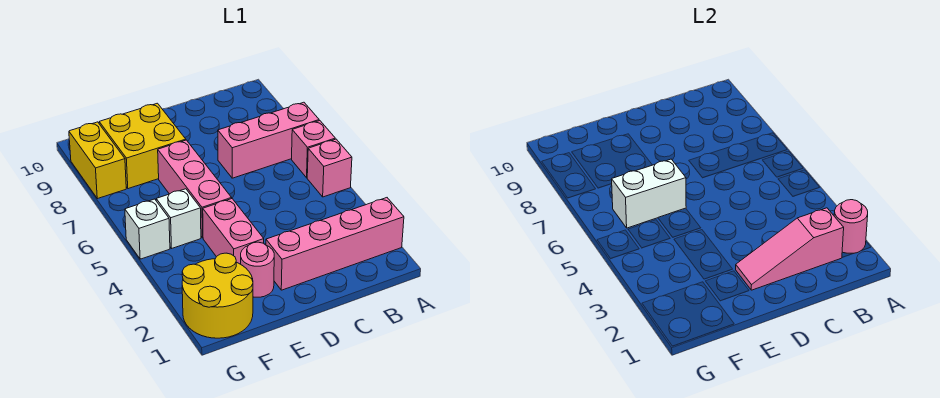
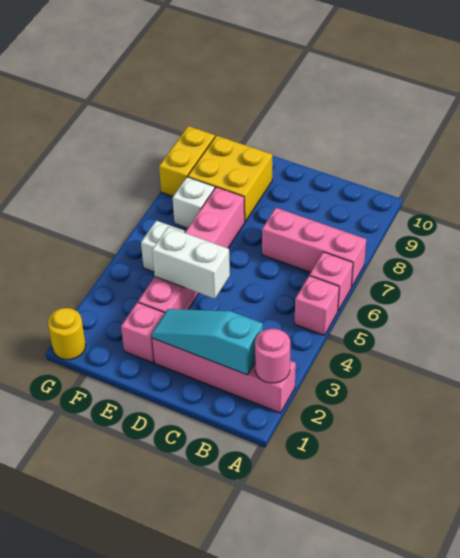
pink slope B2:D2 level 2 top B -> cyan slope B2:D2 level 2 top B
pink round brick E2 level 1 -> pink brick E2 level 1
white brick E6:F6 level 2 -> white brick D4:E4 level 2
yellow round brick F1:G2 level 1 -> yellow round brick G1 level 1
white brick G5 level 1 -> white brick F7 level 1

